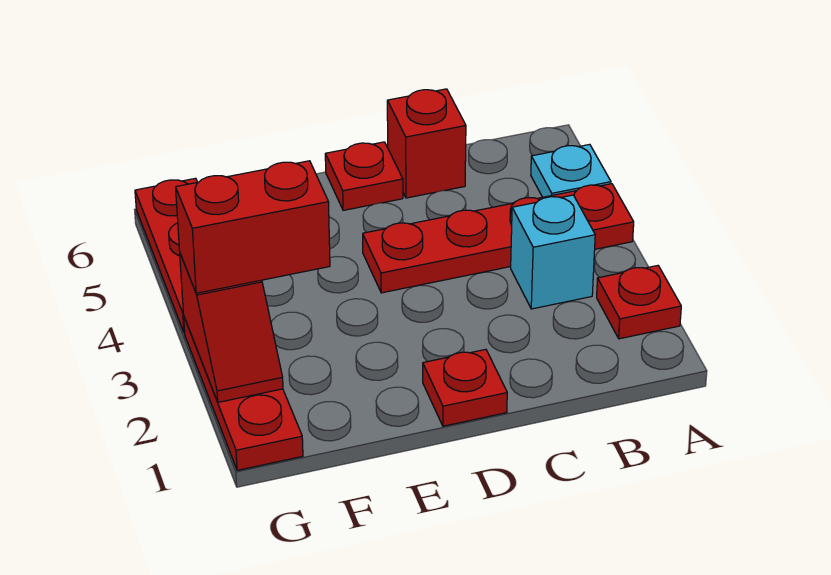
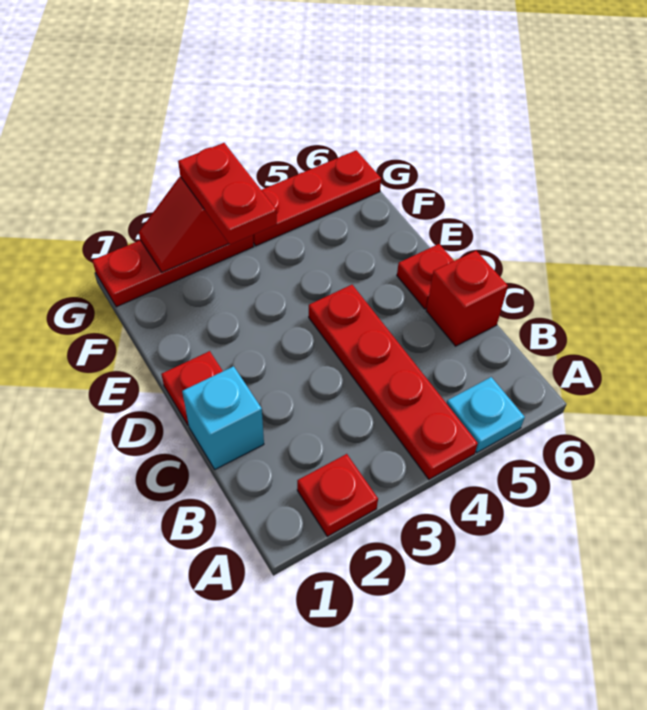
cyan brick B3 level 1 -> cyan brick C1 level 1
red brick F3:G3 level 3 -> red plate F3:G3 level 3

